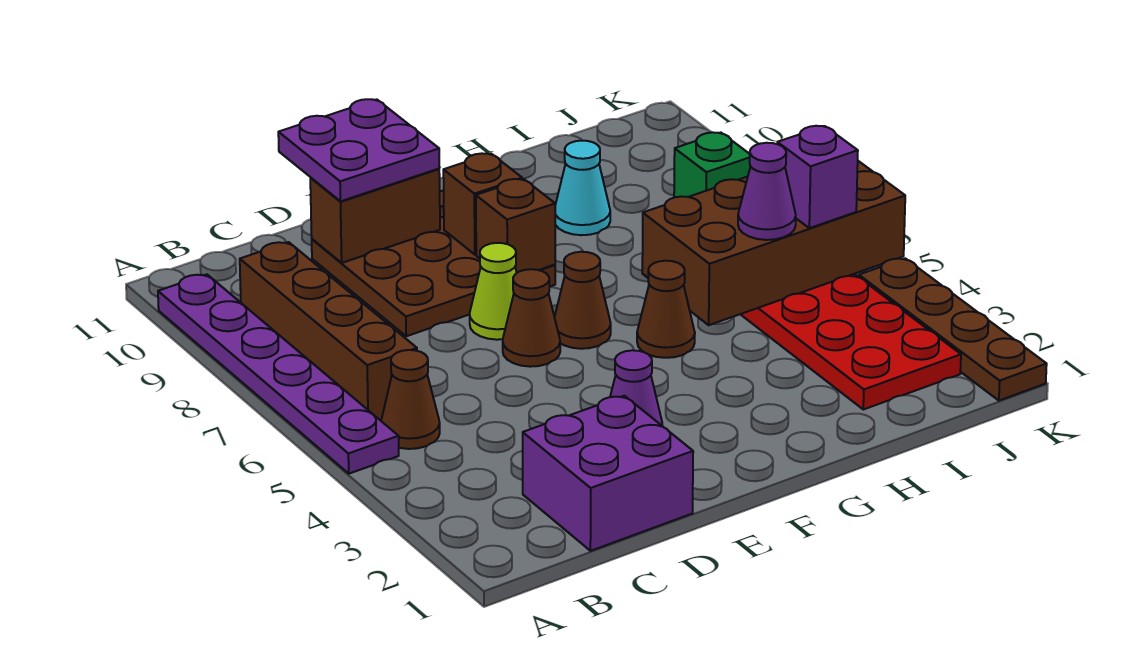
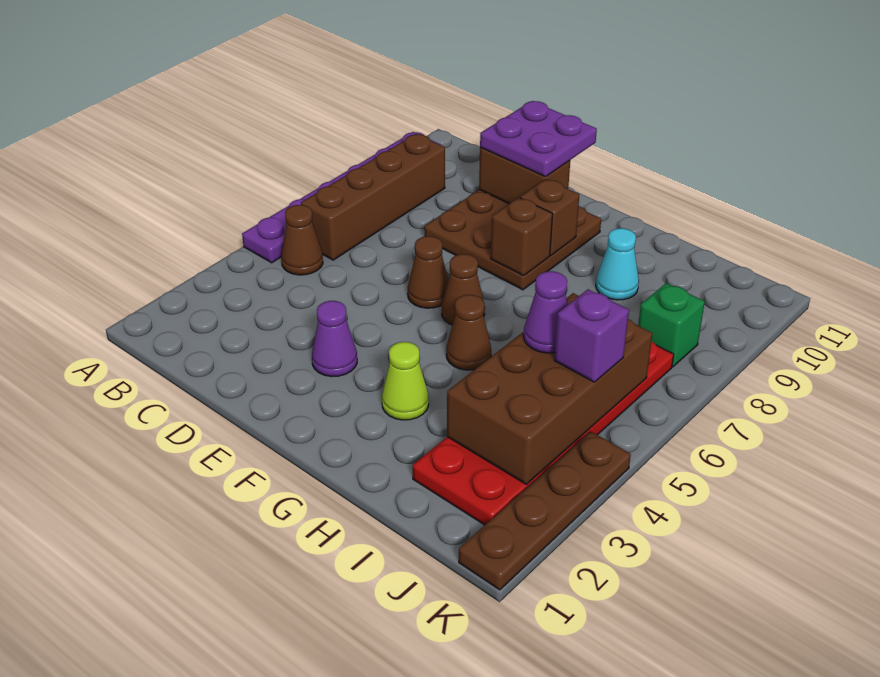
purple brick C1:D2 level 1 -> none
lime cone E7 level 1 -> lime cone G3 level 1
brown brick H5:K6 level 2 -> brown brick I3:J6 level 2

